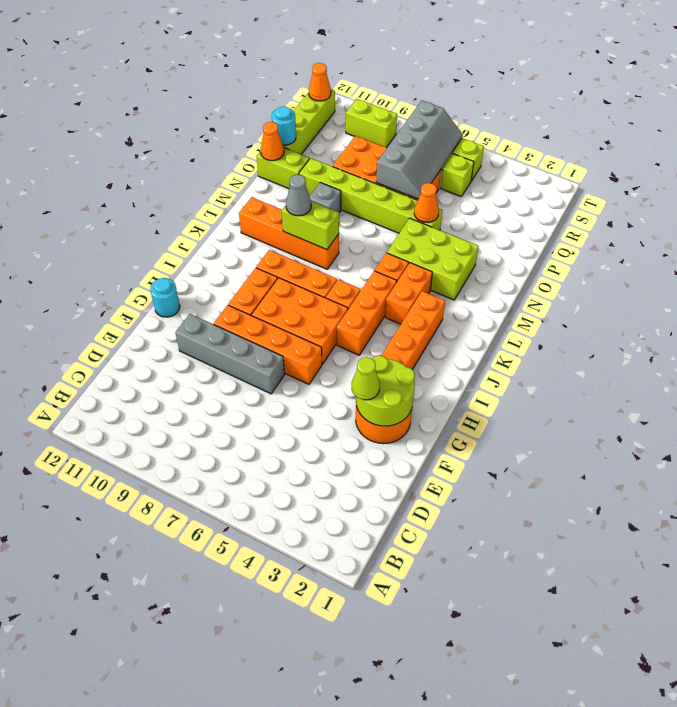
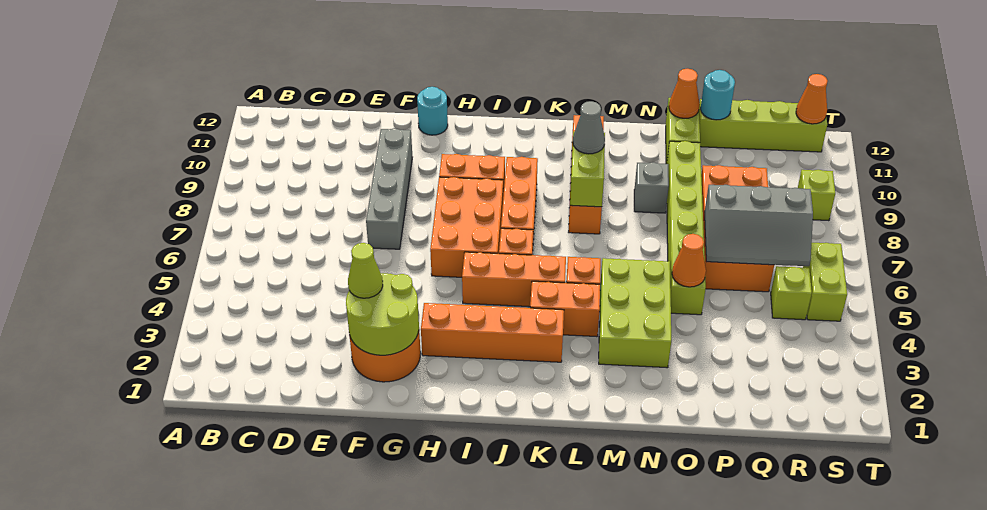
orange brick G6:G9 level 1 -> none
grey slope P6:S7 level 2 top 7 -> grey slope P6:R7 level 2 top 7
lime brick S9:S10 level 1 -> lime brick S9 level 1

